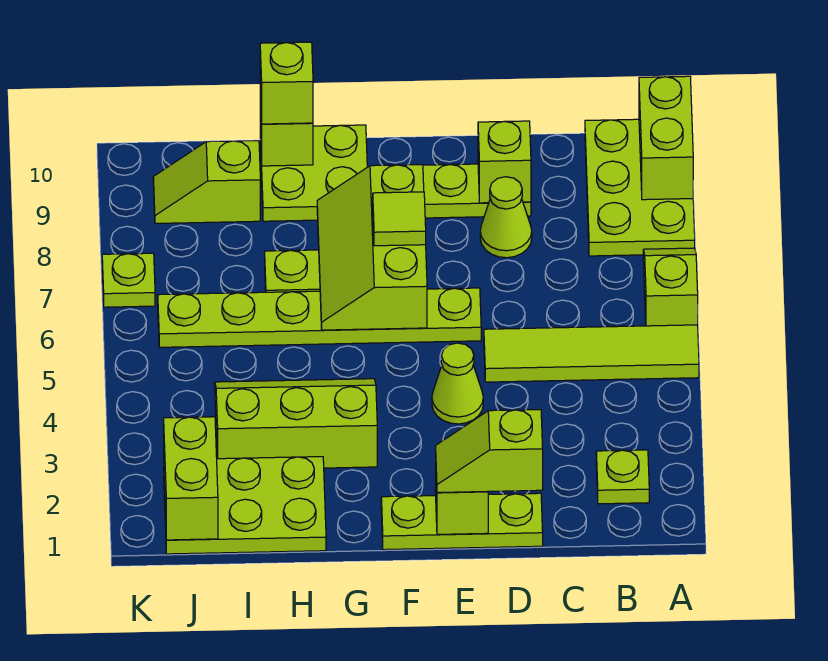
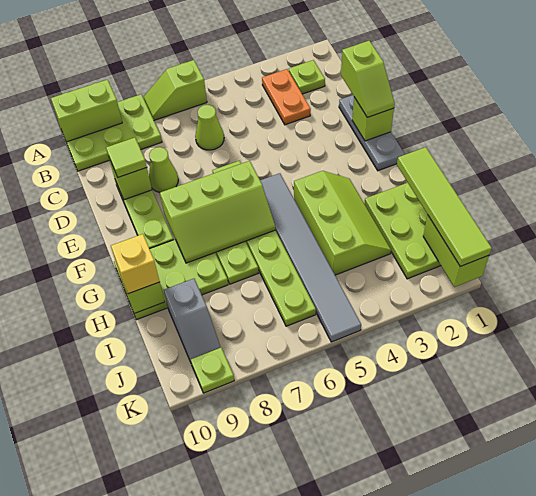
lime tile A5:D5 level 1 -> lime tile H1:K1 level 3
none -> orange plate B3:C3 level 1
lime plate D1:F1 level 1 -> grey plate D1:F1 level 1
lime cone E4 level 1 -> lime cone C6 level 1
none -> grey tile F5:K5 level 1
lime tile F7 level 3 -> lime tile D9 level 3
lime slope G3:I4 level 1 top 3 -> lime slope G3:I4 level 1 top 4
lime plate G9:H10 level 1 -> lime plate G8:H10 level 1
lime brick H10 level 3 -> yellow brick H10 level 3
lime slope I9:J9 level 1 top I -> grey slope I9:J9 level 1 top I
lime brick J1:J2 level 2 -> lime brick J1:K1 level 2
lime plate K7 level 1 -> lime plate K9 level 1

